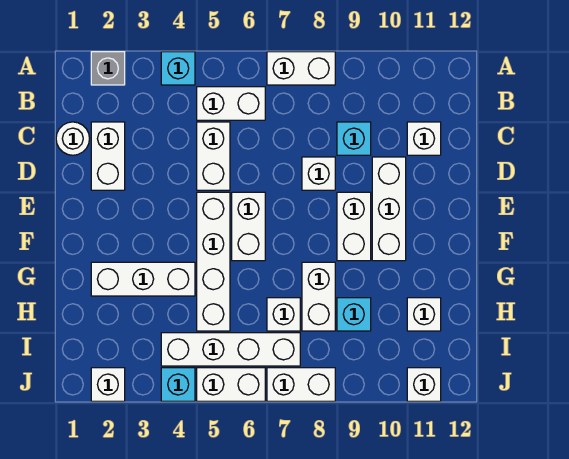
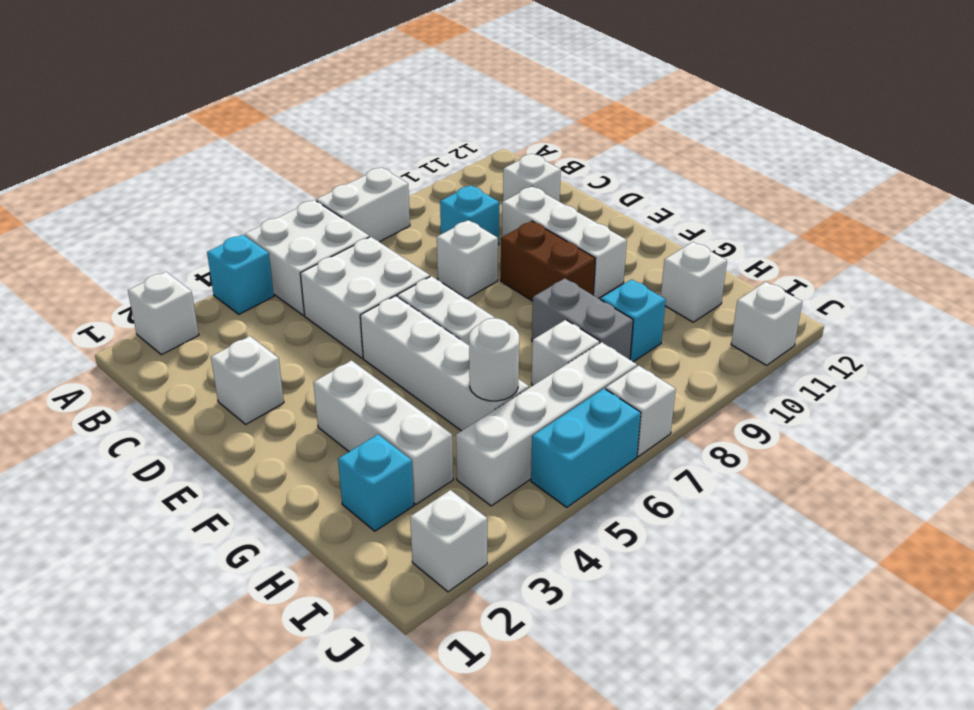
grey brick A2 level 1 -> white brick A2 level 1
white brick B5:B6 level 1 -> white brick A5:B6 level 1
white round brick C1 level 1 -> white round brick H5 level 2
white brick C2:D2 level 1 -> white brick D2 level 1
white brick C5:D5 level 1 -> white brick C5:D6 level 1
white brick E9:F9 level 1 -> brown brick E9:F9 level 1
white brick G2:G4 level 1 -> white brick F3:H3 level 1
white brick G8:H8 level 1 -> grey brick G8:H8 level 1
cyan brick J4 level 1 -> cyan brick H2 level 1
white brick J5:J6 level 1 -> cyan brick J5:J6 level 1
white brick J7:J8 level 1 -> white brick J7 level 1

